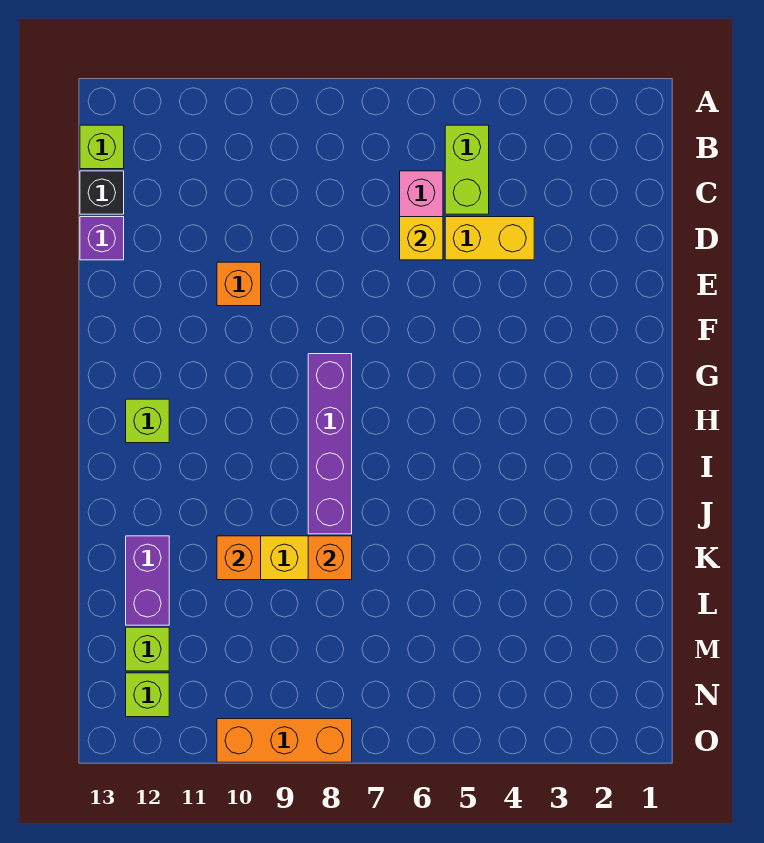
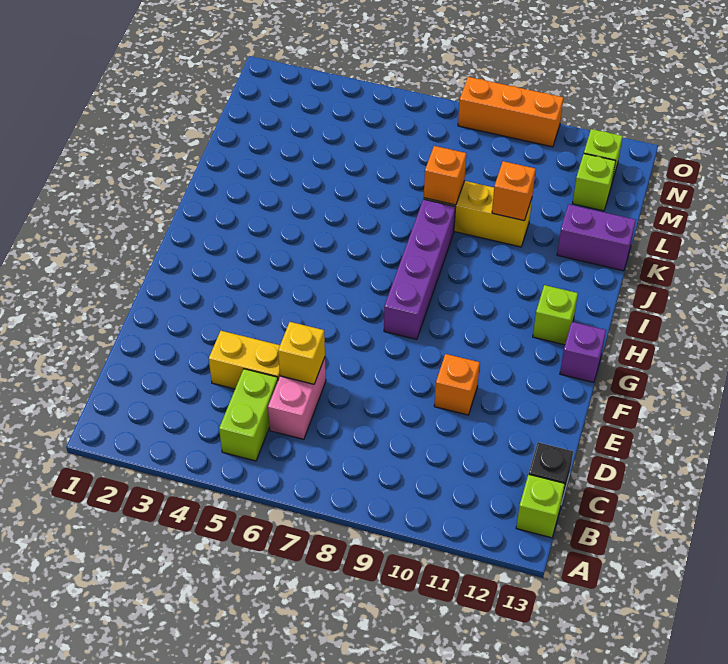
purple brick D13 level 1 -> purple brick G13 level 1
purple brick K12:L12 level 1 -> purple brick K12:K13 level 1

